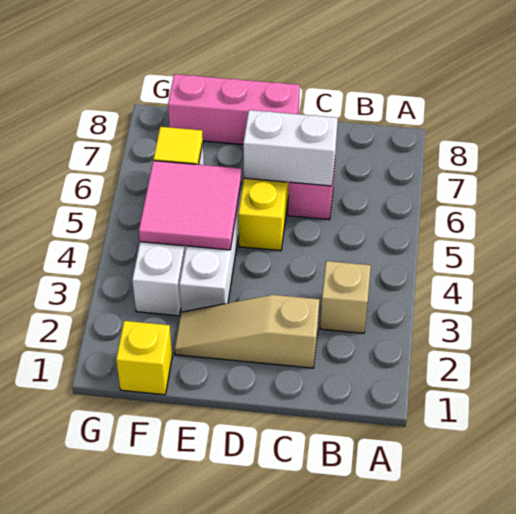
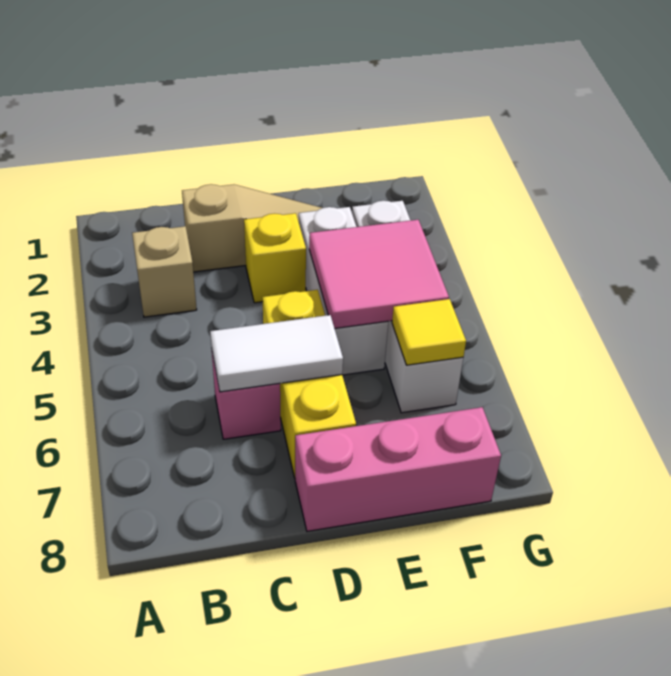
white brick C6:D6 level 2 -> white tile C6:D6 level 2
yellow brick F1 level 1 -> yellow brick D3 level 1

